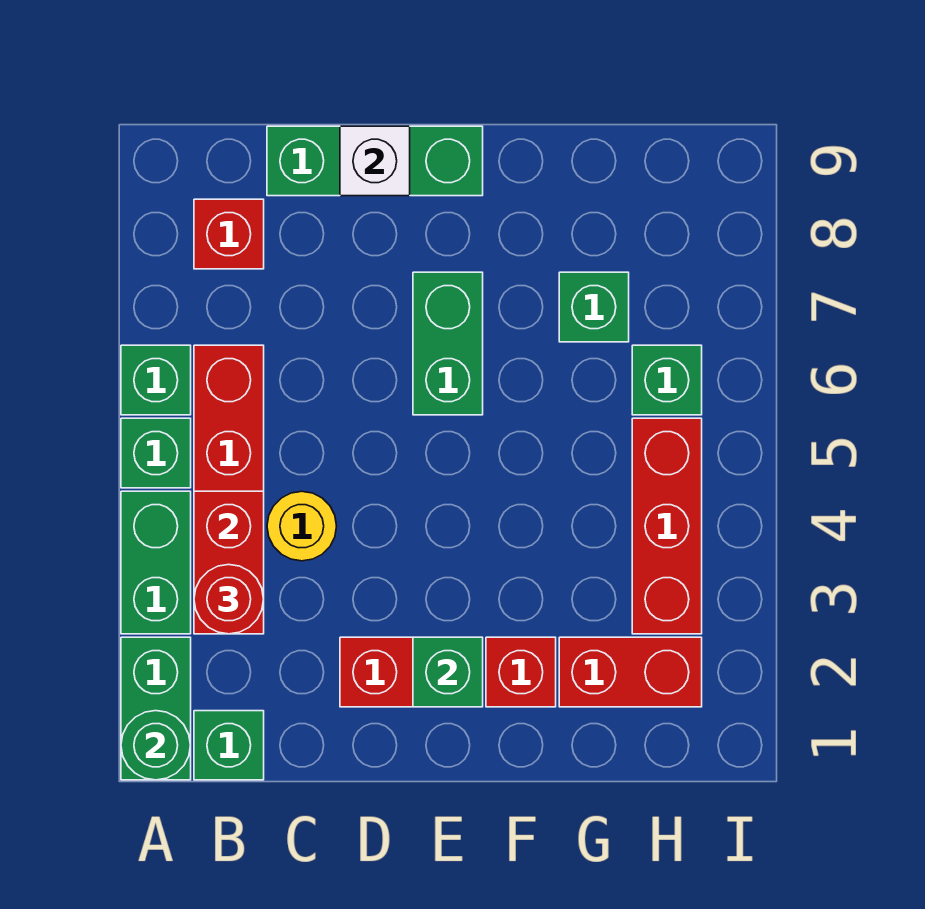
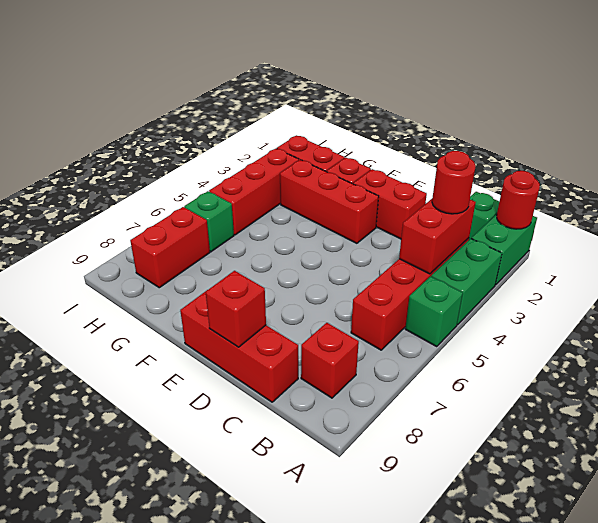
green round brick A1 level 2 -> red round brick A1 level 2
green brick A6 level 1 -> none
yellow round brick C4 level 1 -> none
green brick C9:E9 level 1 -> red brick C9:E9 level 1
white brick D9 level 2 -> red brick D9 level 2
green brick E2 level 2 -> none
none -> red brick E3:G3 level 1
green brick E6:E7 level 1 -> none
green brick G7 level 1 -> none
none -> red brick H7:H8 level 1

